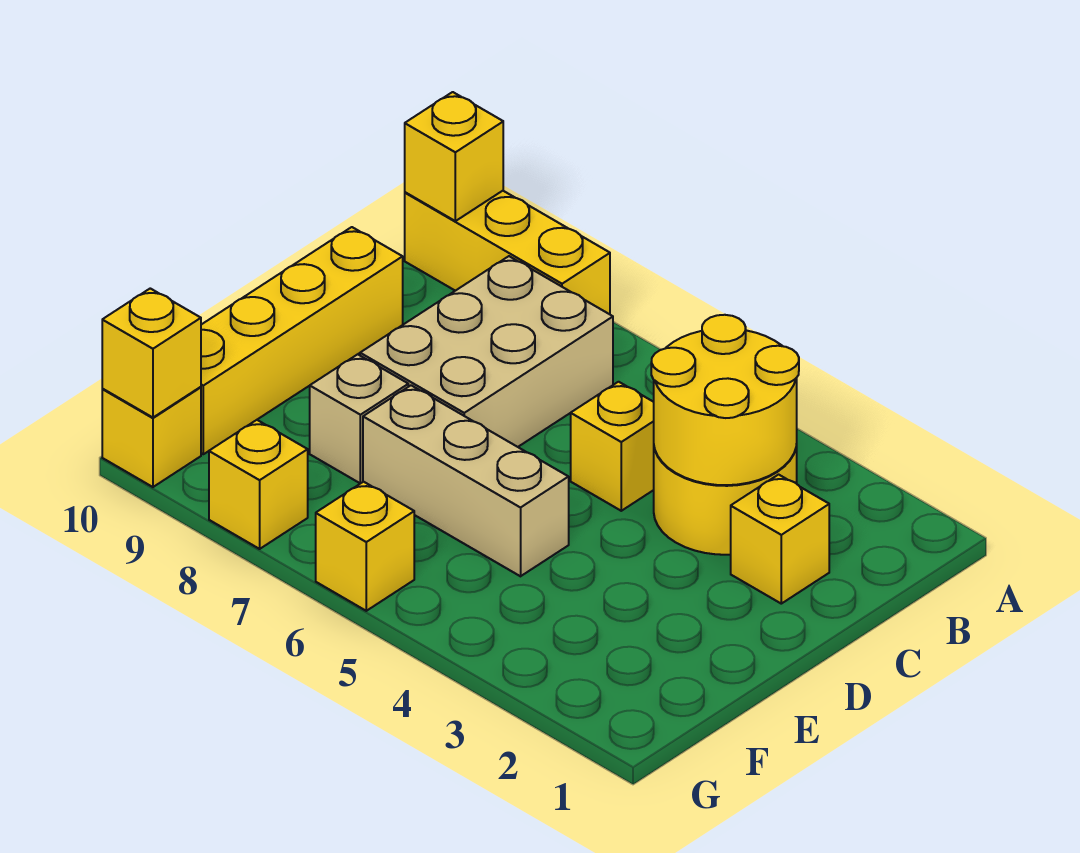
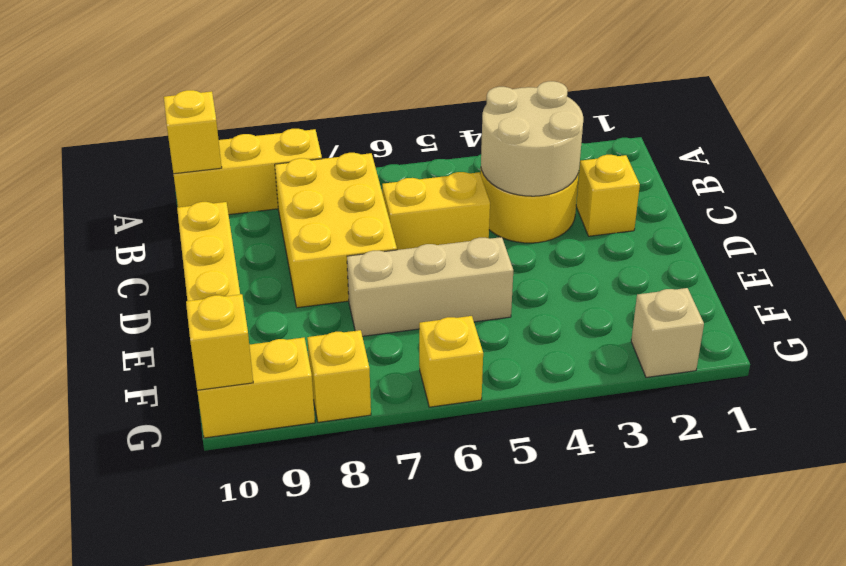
yellow round brick B3:C4 level 2 -> tan round brick B3:C4 level 2
tan brick B7:D8 level 1 -> yellow brick B7:D8 level 1
yellow brick C5 level 1 -> yellow brick C5:C6 level 1
tan brick E8 level 1 -> tan brick G2 level 1
yellow brick G10 level 1 -> yellow brick G9:G10 level 1

